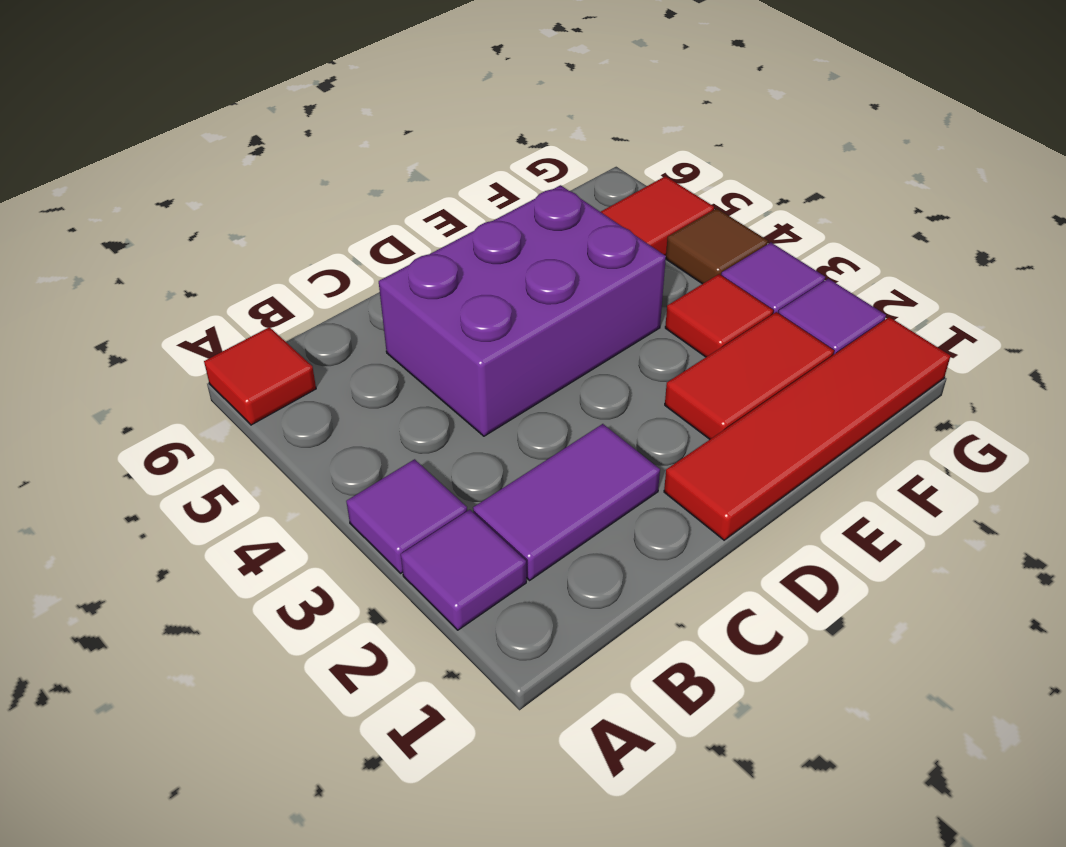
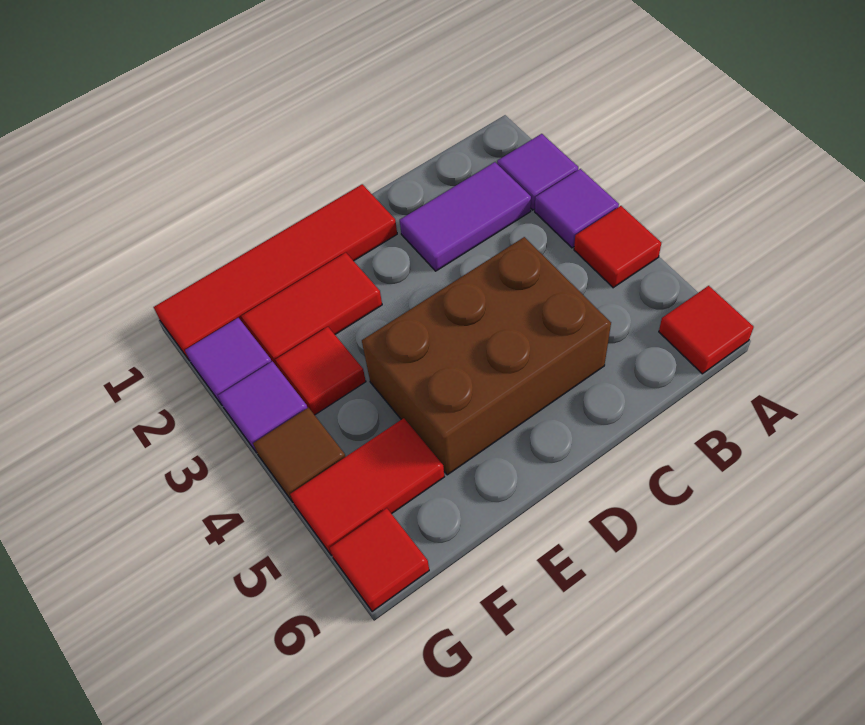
none -> red tile A4 level 1
purple brick C4:E5 level 1 -> brown brick C4:E5 level 1
none -> red tile G6 level 1

